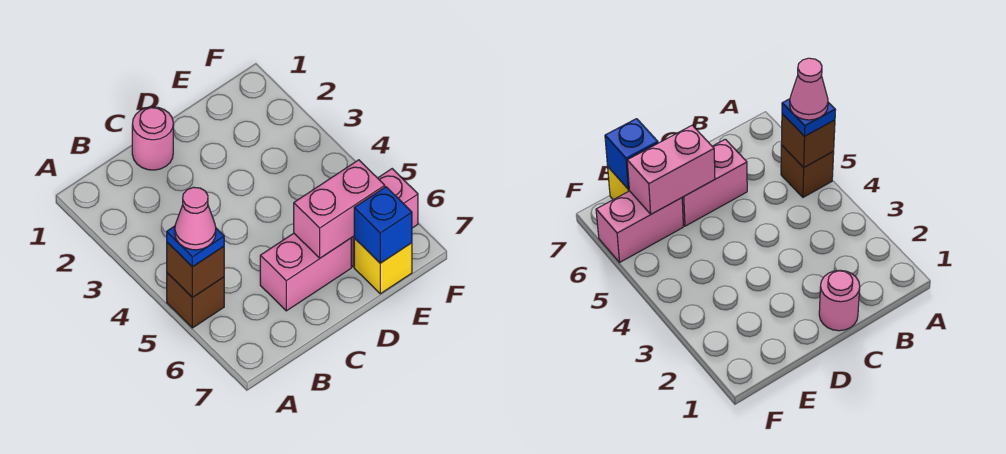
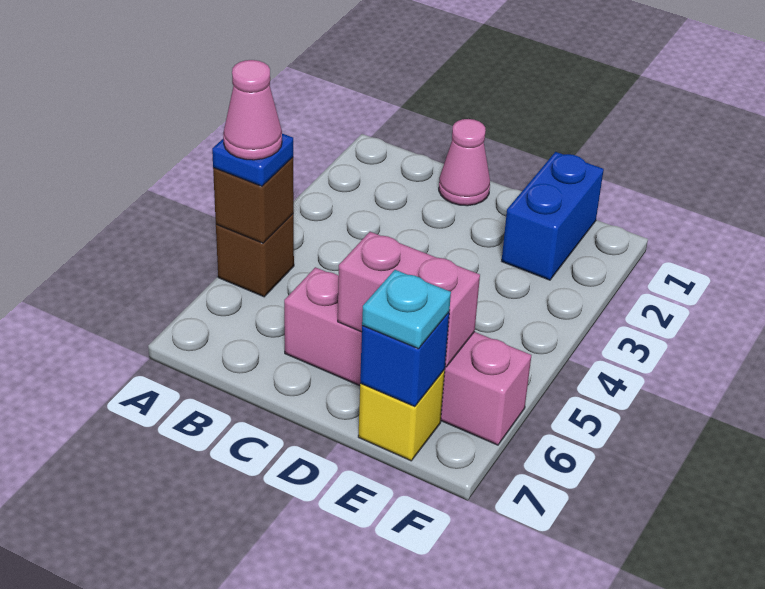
pink round brick C1 level 1 -> pink cone C1 level 1
none -> blue brick E1:E2 level 1
none -> cyan plate E7 level 3

